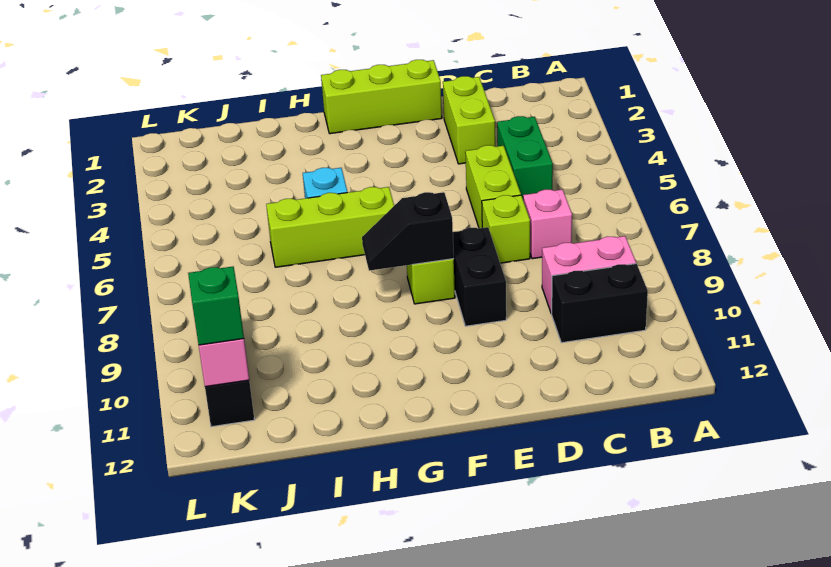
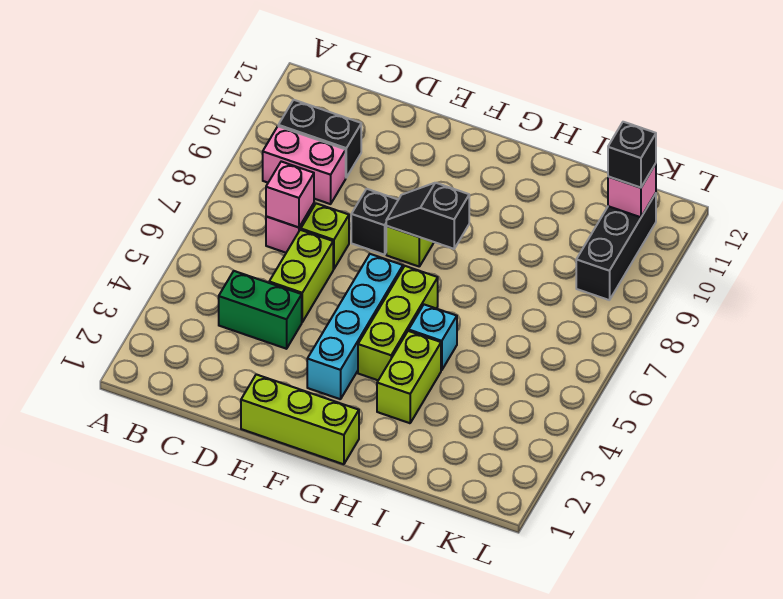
green brick C4:C5 level 1 -> green brick C4:D4 level 1
none -> pink brick C7 level 2
lime brick D2:D3 level 1 -> lime brick H3:H4 level 1
black brick E8:E9 level 1 -> black brick E8 level 1
none -> cyan brick F3:F6 level 1
black slope F8:G8 level 2 top F -> black slope F8:G8 level 2 top G
lime brick G6:I6 level 1 -> lime brick G4:G6 level 1
green brick K11 level 3 -> black brick K11 level 3

